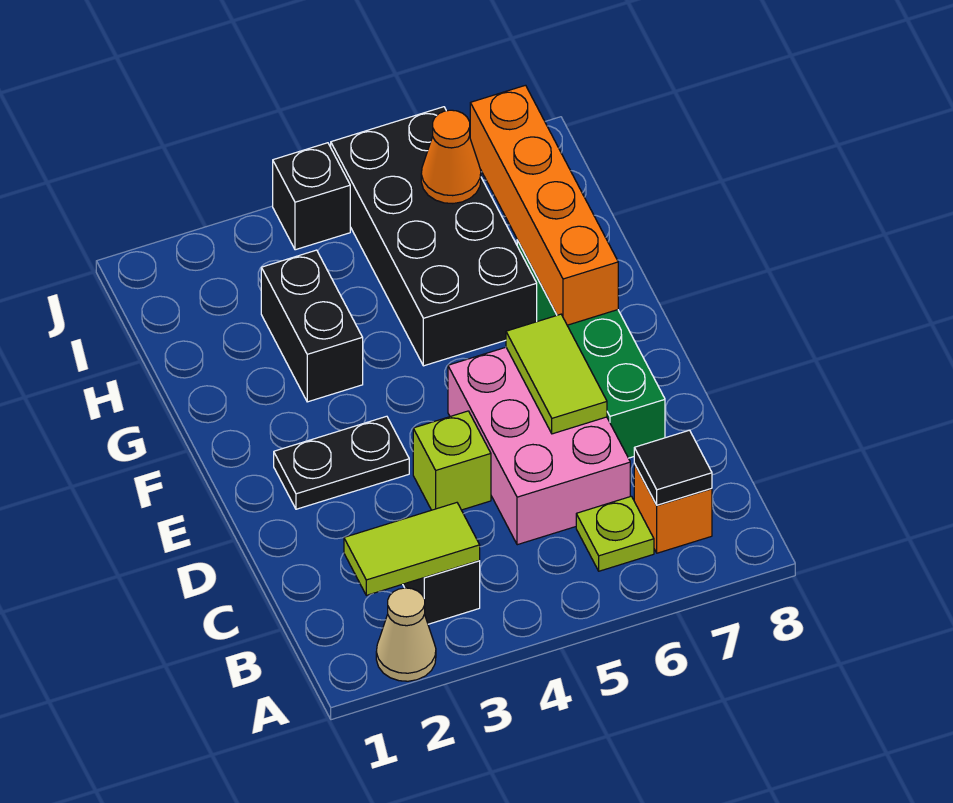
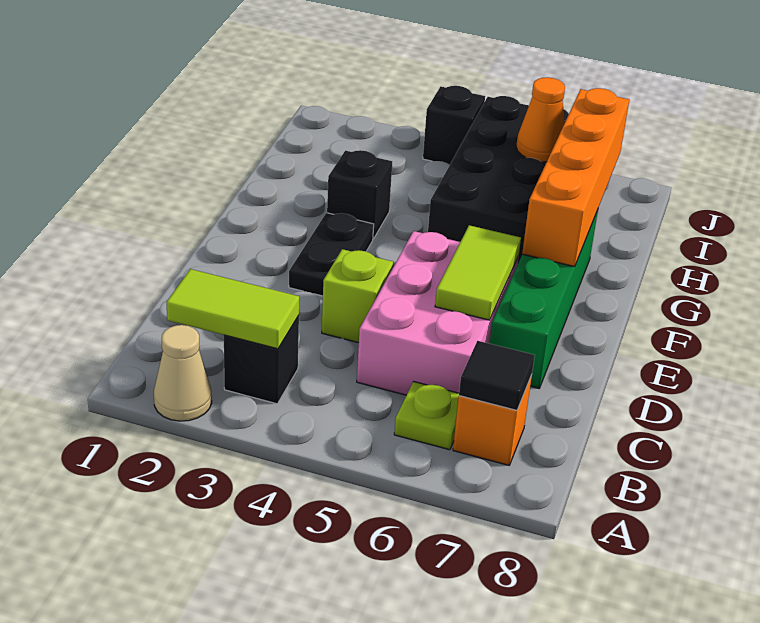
black plate E2:E3 level 1 -> black plate E3:F3 level 1
black brick G3:H3 level 1 -> black brick G3 level 1

